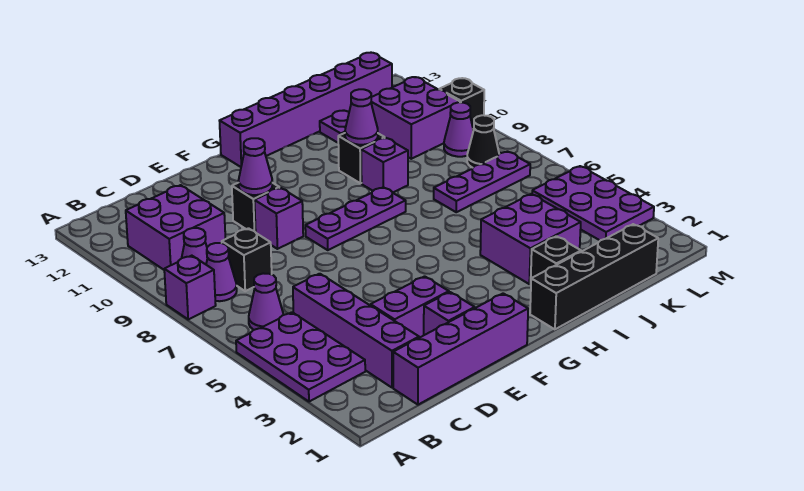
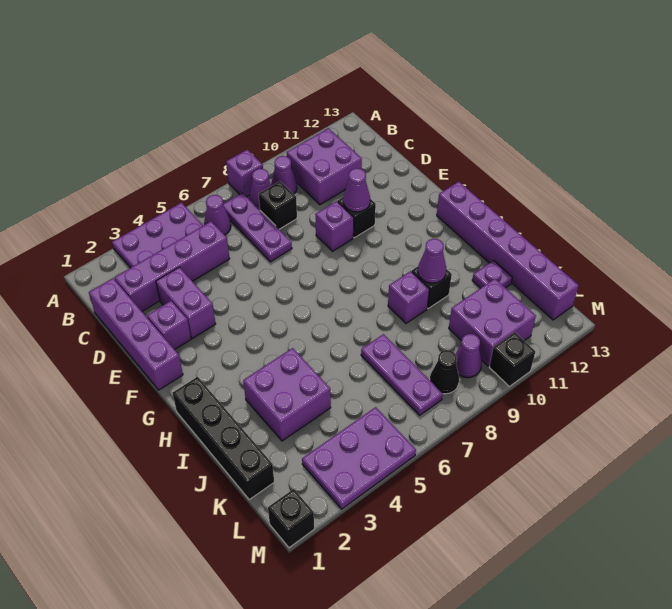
purple plate F8:H8 level 1 -> purple plate B7:D7 level 1
black brick I2 level 1 -> black brick M1 level 1

